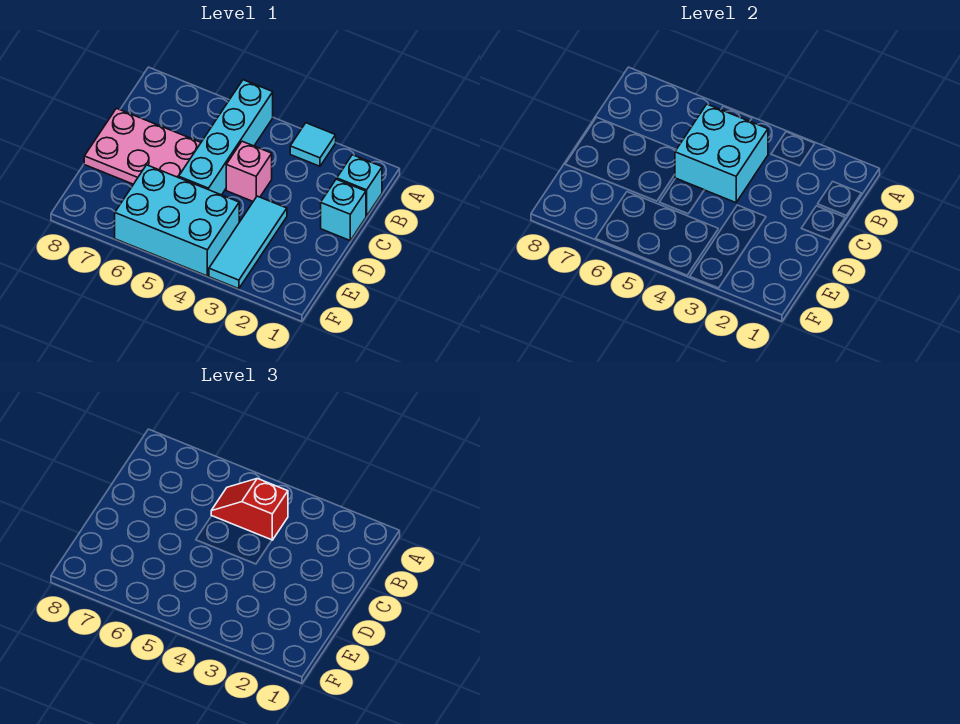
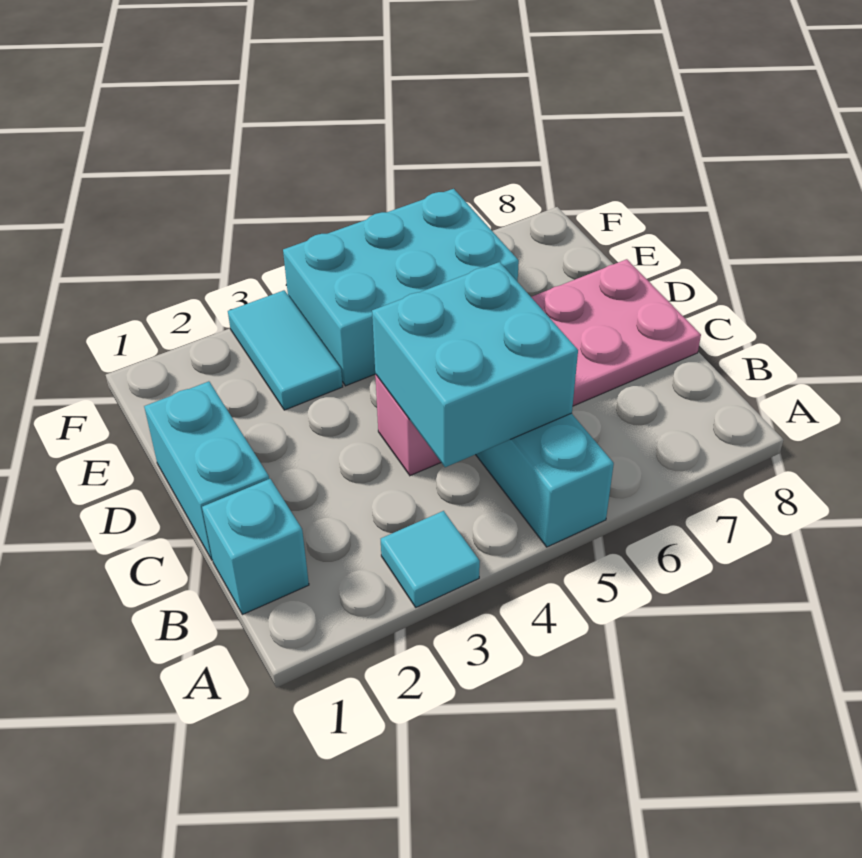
red slope B4:B5 level 3 top 4 -> none
cyan brick C1 level 1 -> cyan brick C1:D1 level 1
cyan tile D3:F3 level 1 -> cyan tile E3:F3 level 1

